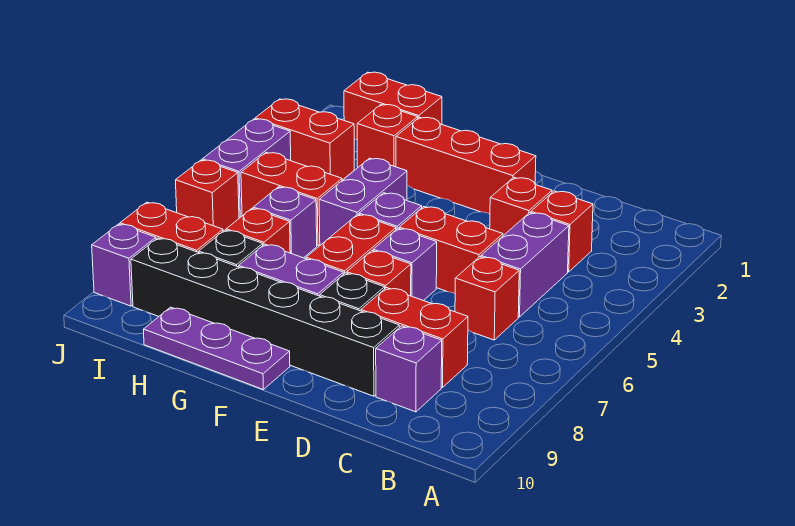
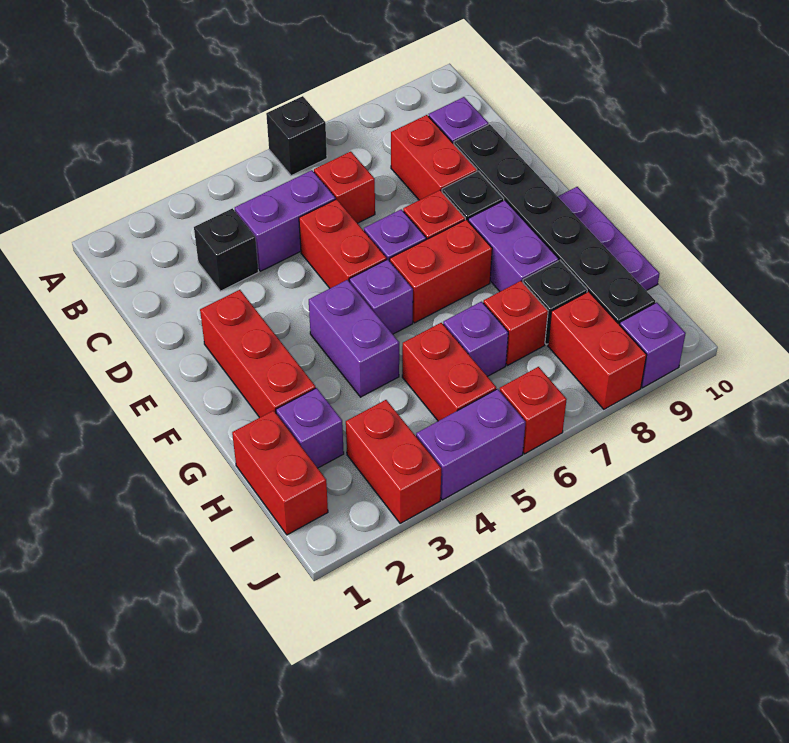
none -> black brick A6 level 1
red brick C3 level 1 -> black brick C3 level 1
red brick D3 level 1 -> none
purple brick G4:G5 level 1 -> purple brick F4:G4 level 1
red brick H2 level 1 -> purple brick H2 level 1

